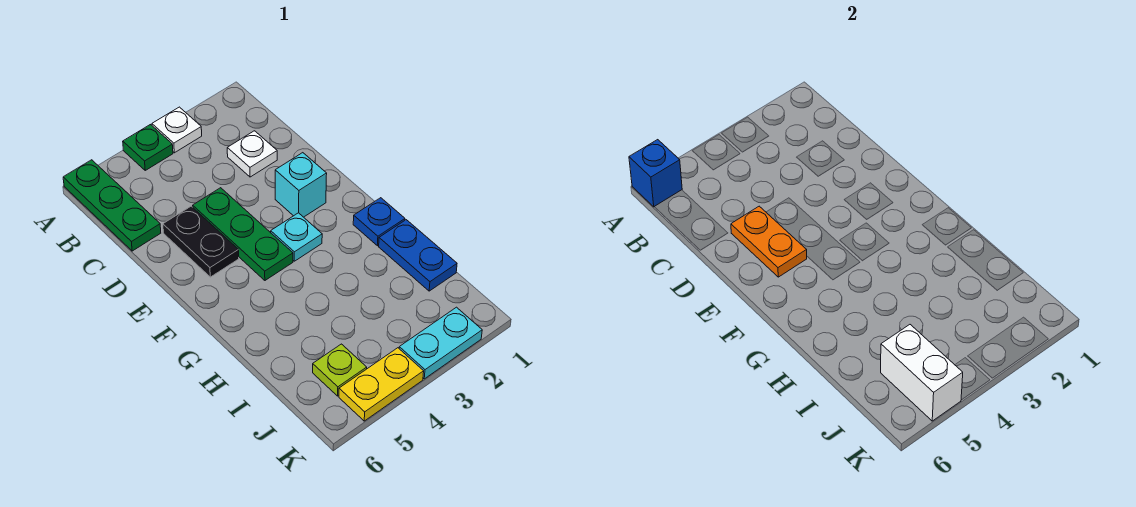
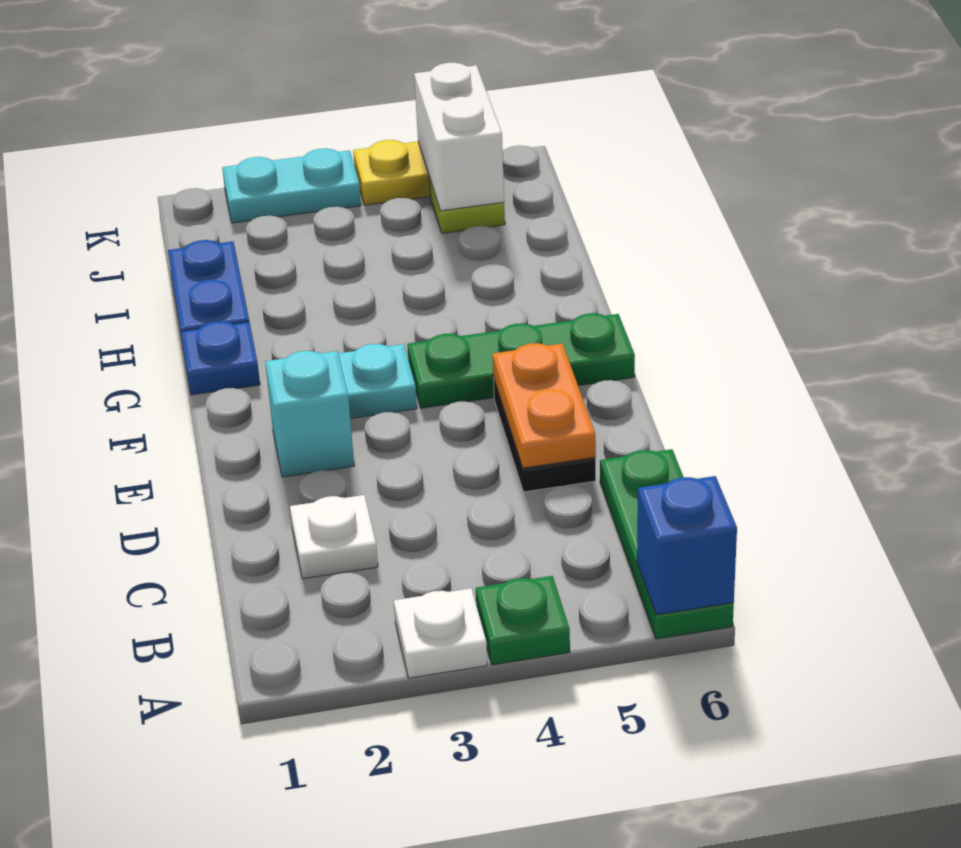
green plate D4:F4 level 1 -> green plate F4:F6 level 1

